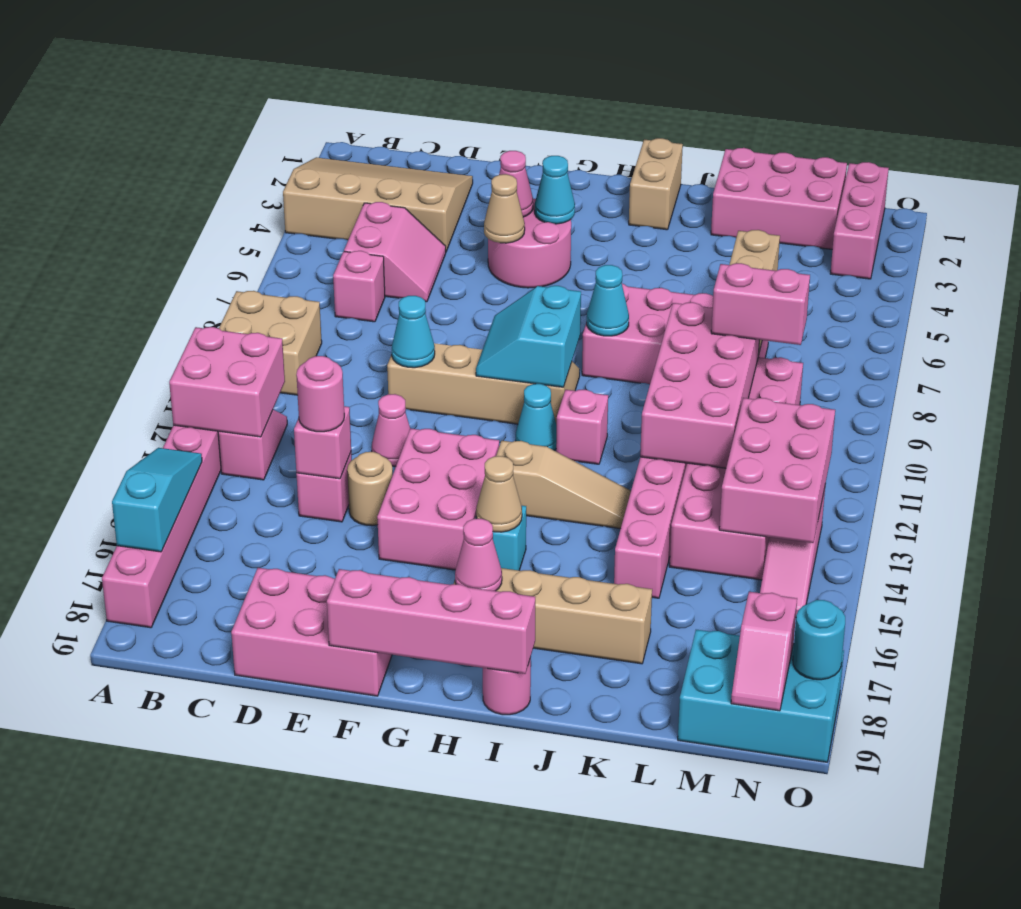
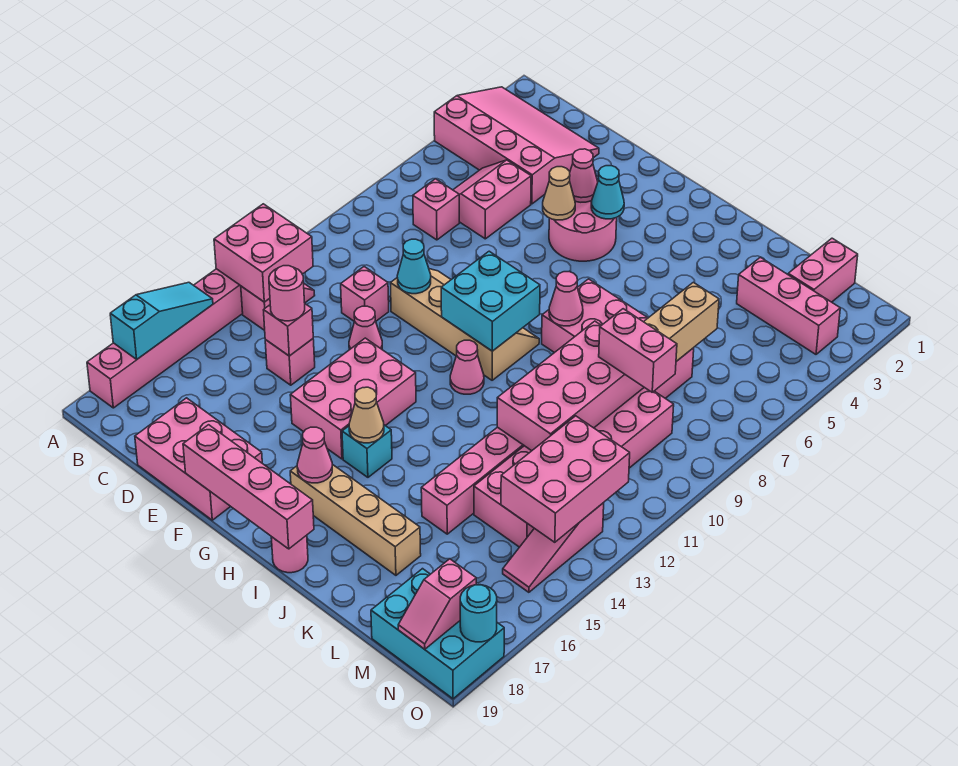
tan slope A2:D4 level 1 top 4 -> pink slope A2:D4 level 1 top 4
tan brick A9:B10 level 1 -> none
pink slope C5:D6 level 1 top C -> pink slope C5:D6 level 1 top D
tan round brick E14 level 1 -> none
cyan slope G9:H10 level 2 top H -> cyan brick G9:H10 level 2
cyan cone H11 level 1 -> pink cone H11 level 1
tan slope H13:J13 level 1 top H -> none
tan brick I1:I2 level 1 -> none
cyan cone I8 level 2 -> pink cone I8 level 2
pink brick I11 level 1 -> pink brick D11 level 1
pink brick K1:M2 level 1 -> pink brick M1:M2 level 1
pink brick N1:N3 level 1 -> pink brick L3:N3 level 1

